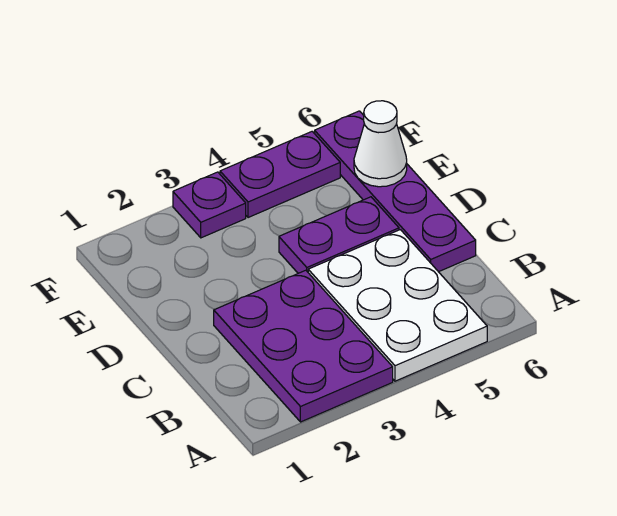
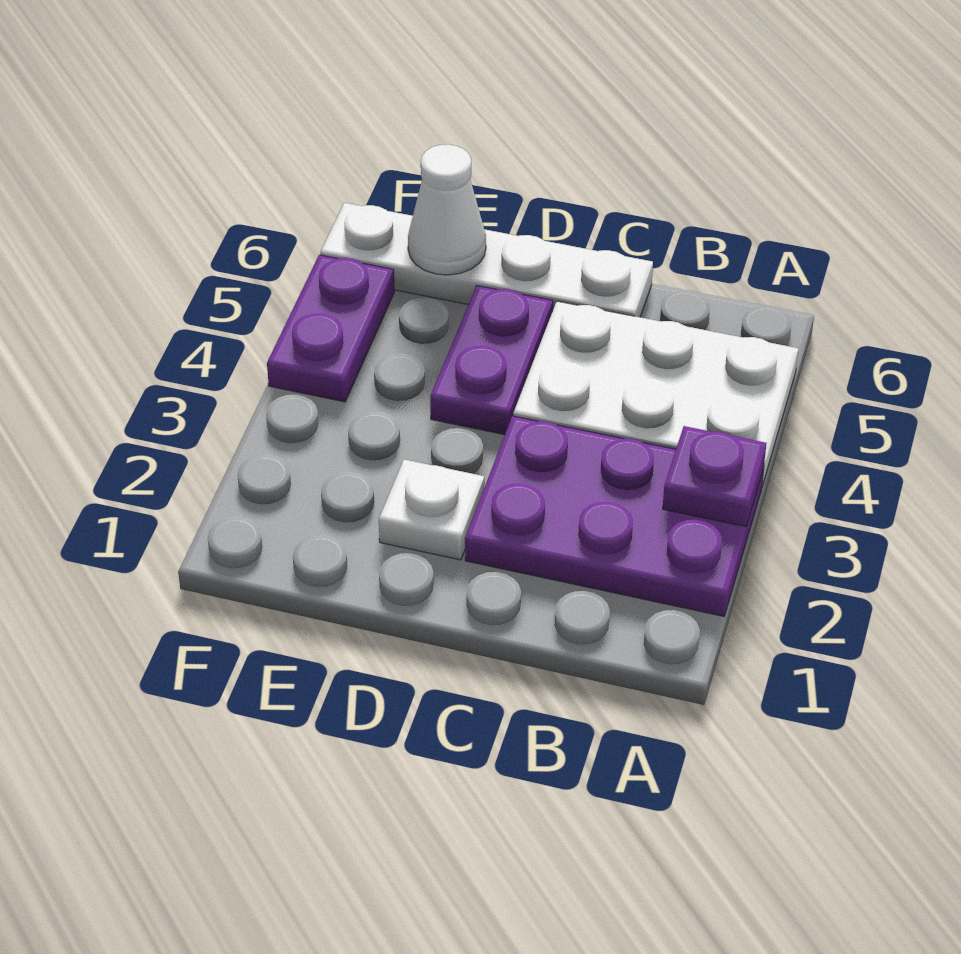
purple plate C6:F6 level 1 -> white plate C6:F6 level 1
none -> white plate D2 level 1
purple plate F3 level 1 -> purple plate A3 level 2

